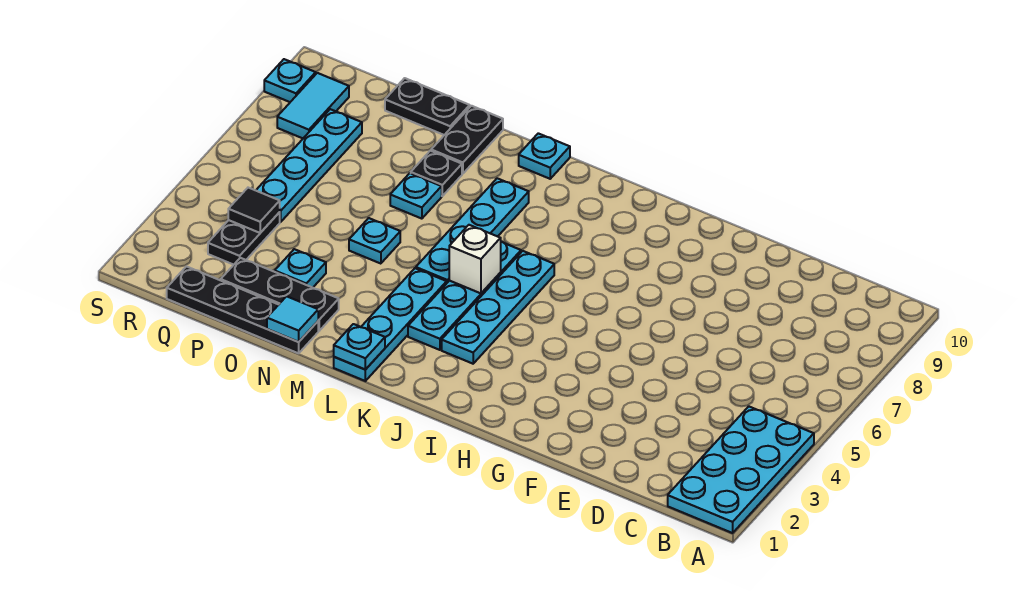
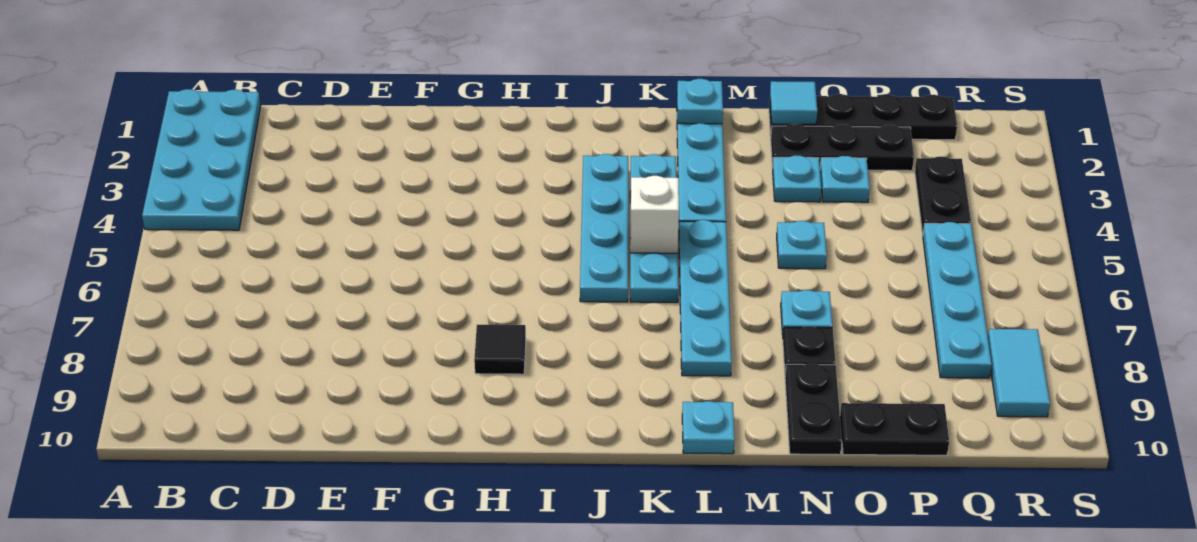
black tile Q4 level 2 -> black tile H8 level 1
cyan plate S9 level 1 -> cyan plate N3 level 1

